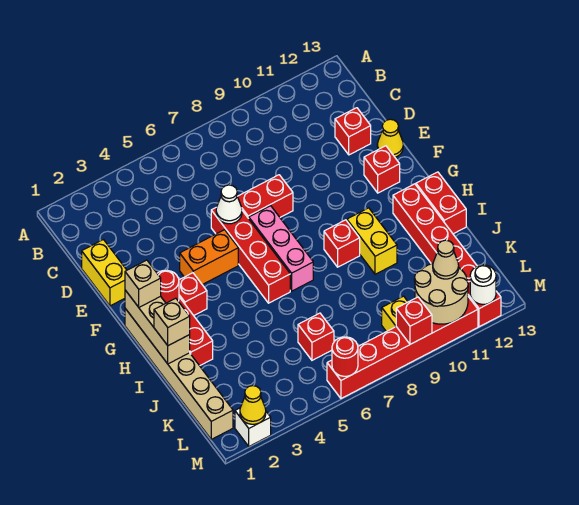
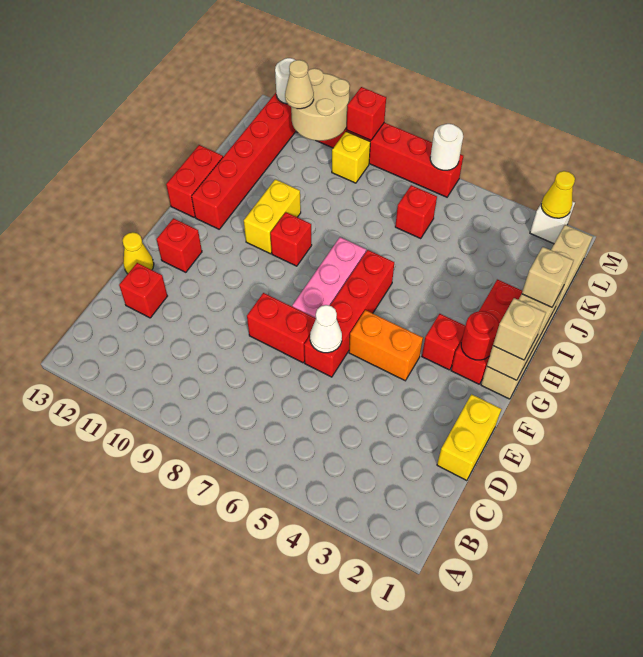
red round brick M6 level 2 -> white round brick M6 level 2

